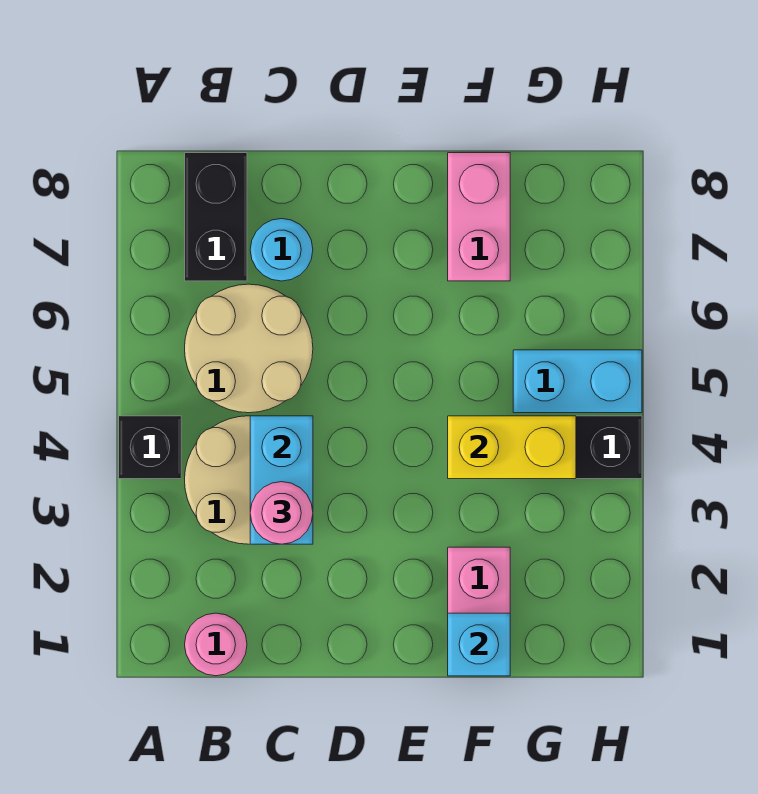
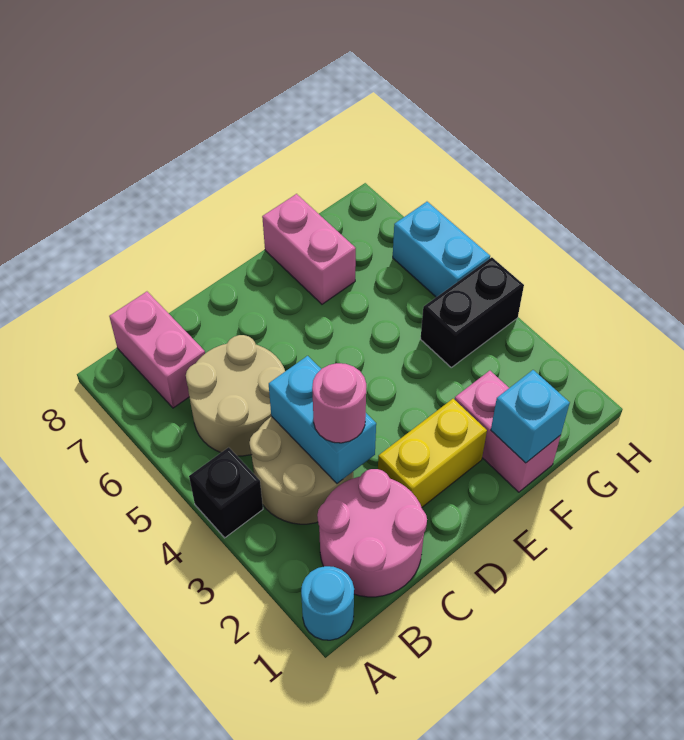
pink round brick B1 level 1 -> pink round brick B1:C2 level 1
black brick B7:B8 level 1 -> pink brick B7:B8 level 1
cyan round brick C7 level 1 -> cyan round brick A1 level 1
yellow brick F4:G4 level 2 -> yellow brick D2:E2 level 1
cyan brick G5:H5 level 1 -> cyan brick H5:H6 level 1

